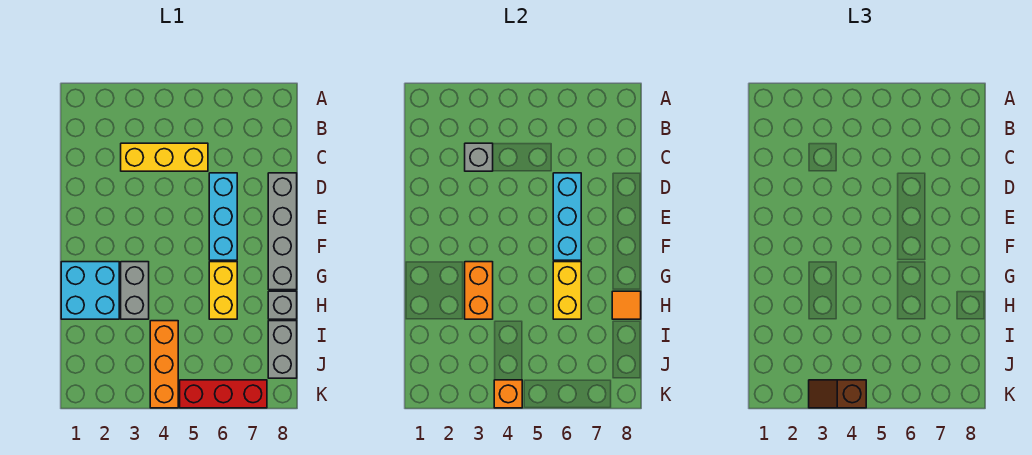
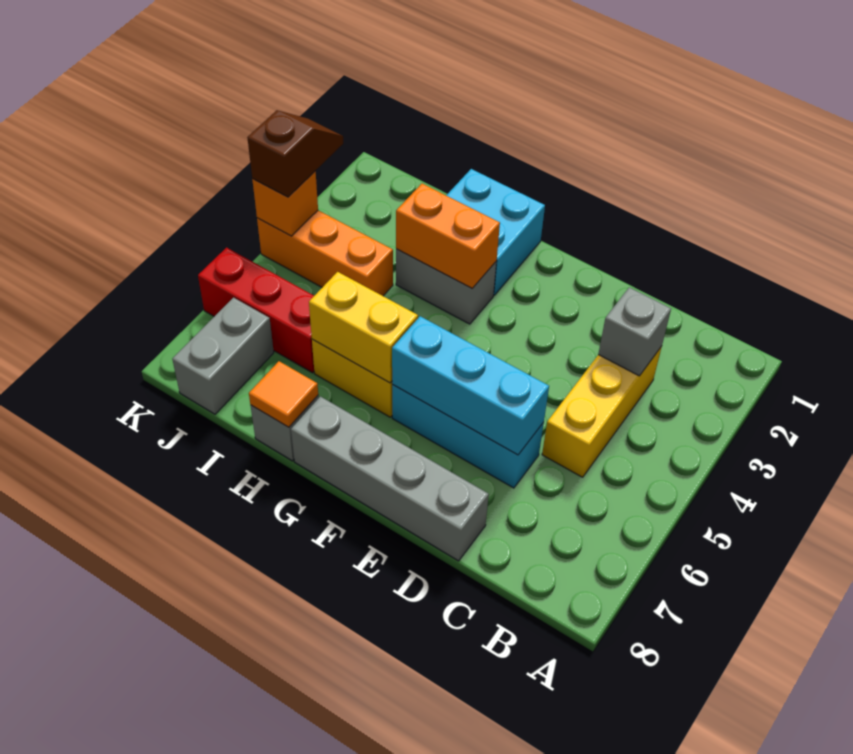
grey brick I8:J8 level 1 -> grey brick J7:J8 level 1
red brick K5:K7 level 1 -> red brick I6:K6 level 1

